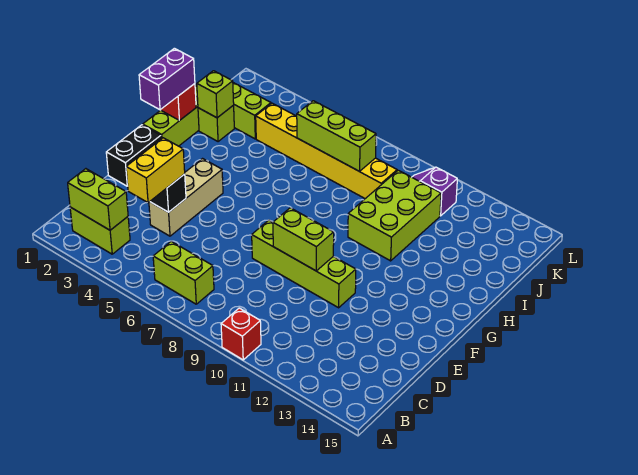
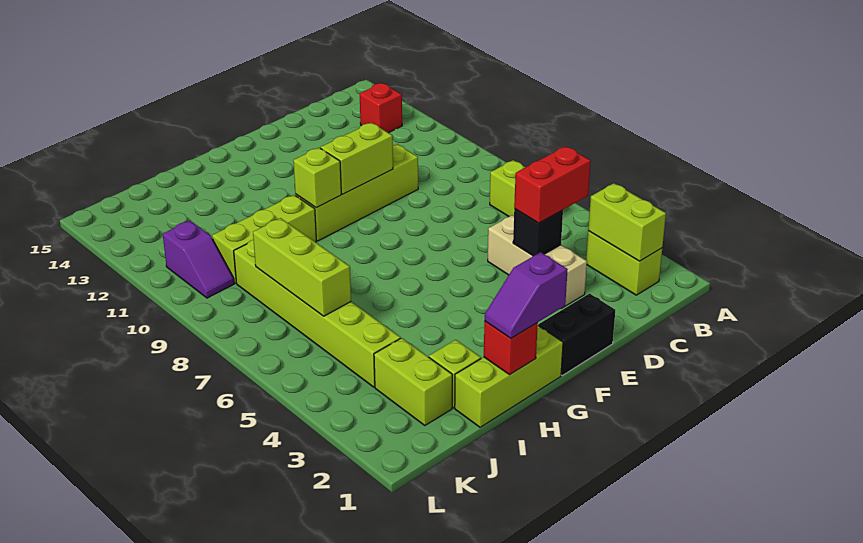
red brick A10 level 1 -> red brick B13 level 1
yellow brick C4:D4 level 3 -> red brick C4:D4 level 3
tan brick D4:F4 level 1 -> tan brick D3:D5 level 1
lime brick E8:E11 level 1 -> lime brick D10:G10 level 1
lime brick E9:E10 level 2 -> lime brick E10:F10 level 2
purple brick G1:H1 level 3 -> purple slope G1:H1 level 3 top G
lime brick H10:J11 level 1 -> lime brick H10:J10 level 1
lime brick I2 level 2 -> lime brick G10 level 2
yellow brick J4:J9 level 1 -> lime brick J4:J9 level 1

